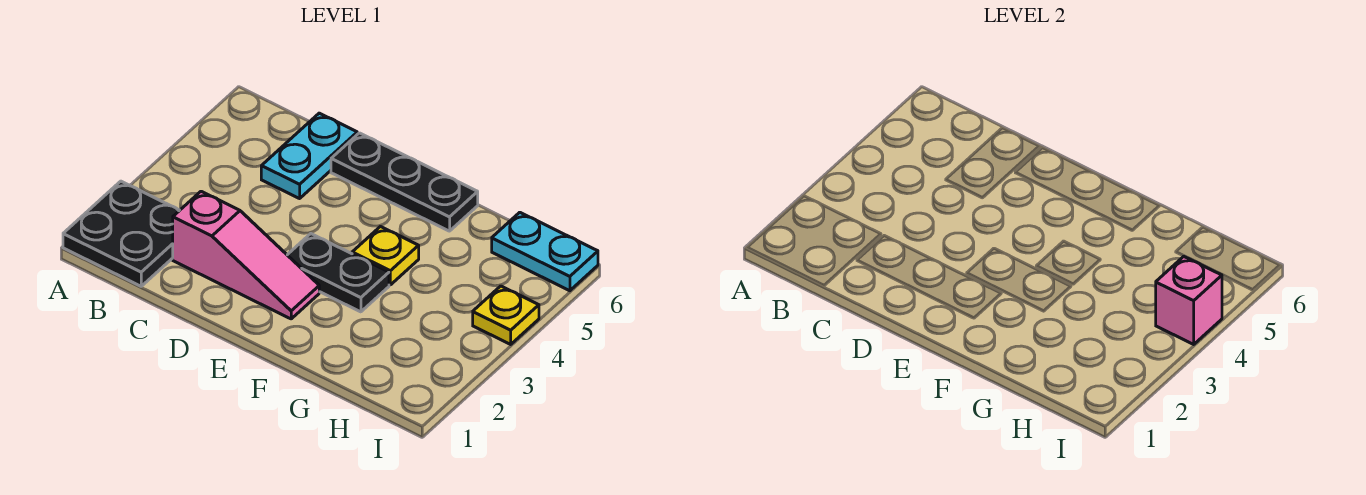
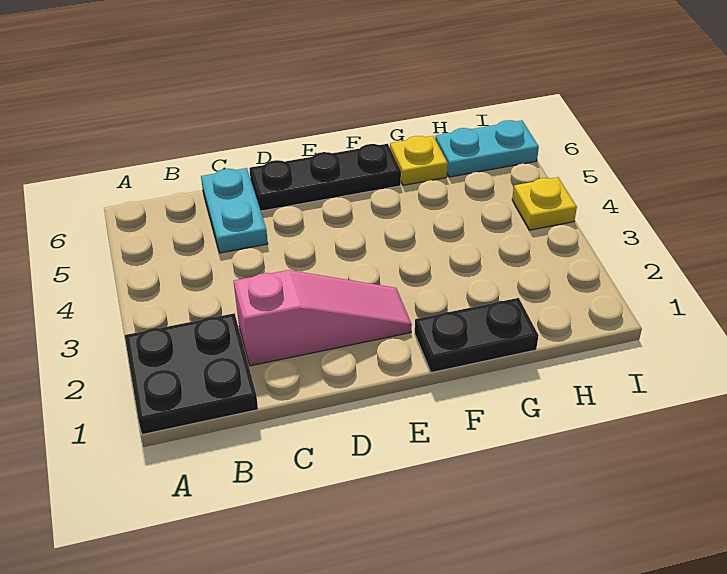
black plate E3:F3 level 1 -> black plate F1:G1 level 1
yellow plate F4 level 1 -> yellow plate G6 level 1
pink brick I4 level 2 -> none

